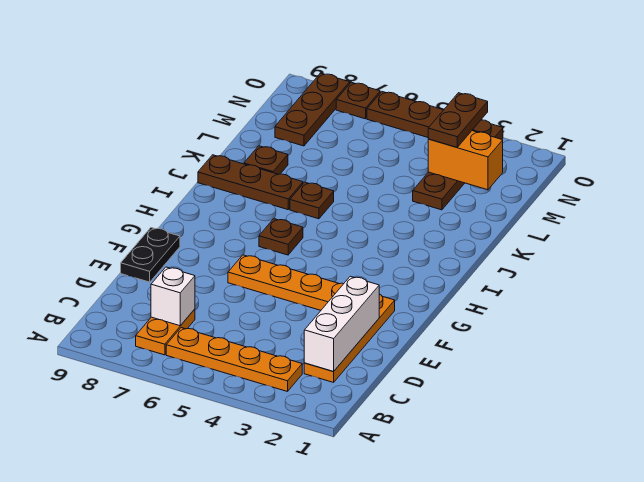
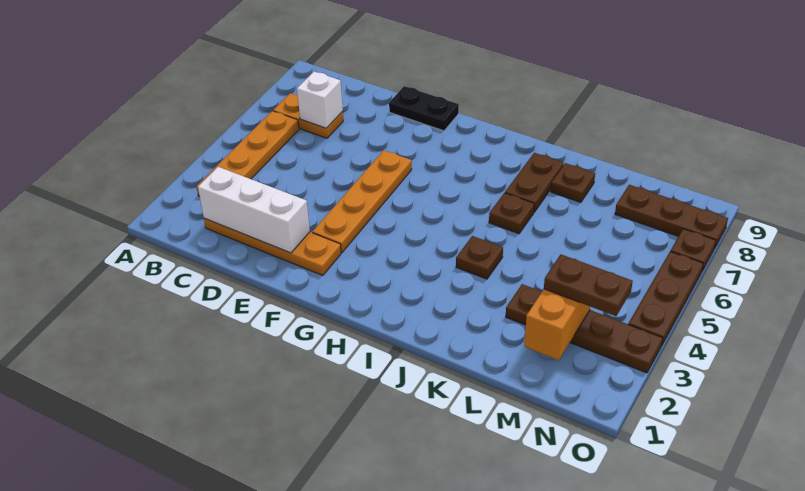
brown plate H6 level 1 -> brown plate J4 level 1
brown plate J7:J9 level 1 -> brown plate J7:J8 level 1

